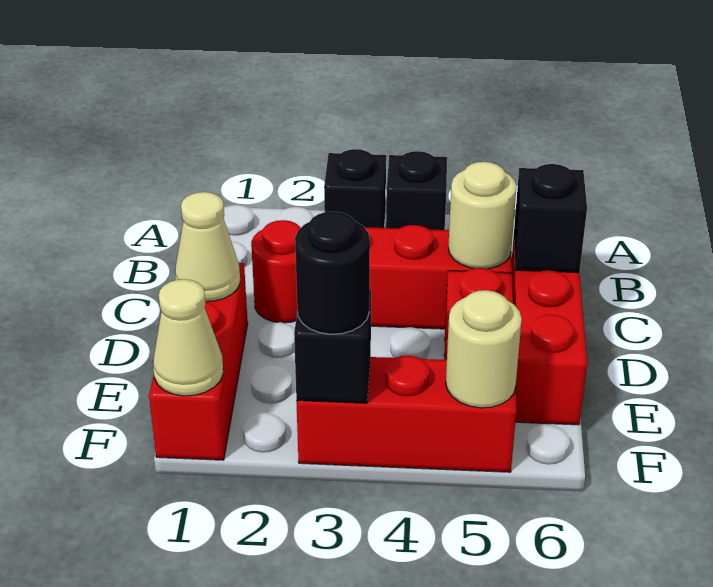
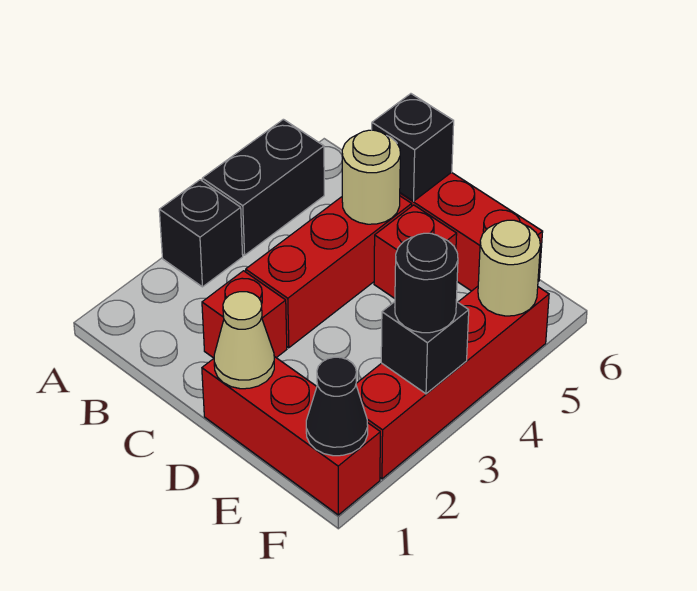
black brick A4 level 1 -> black brick A4:A5 level 1
red round brick C2 level 1 -> red brick C2 level 1
tan cone F1 level 2 -> black cone F1 level 2
red brick F3:F5 level 1 -> red brick F2:F5 level 1

